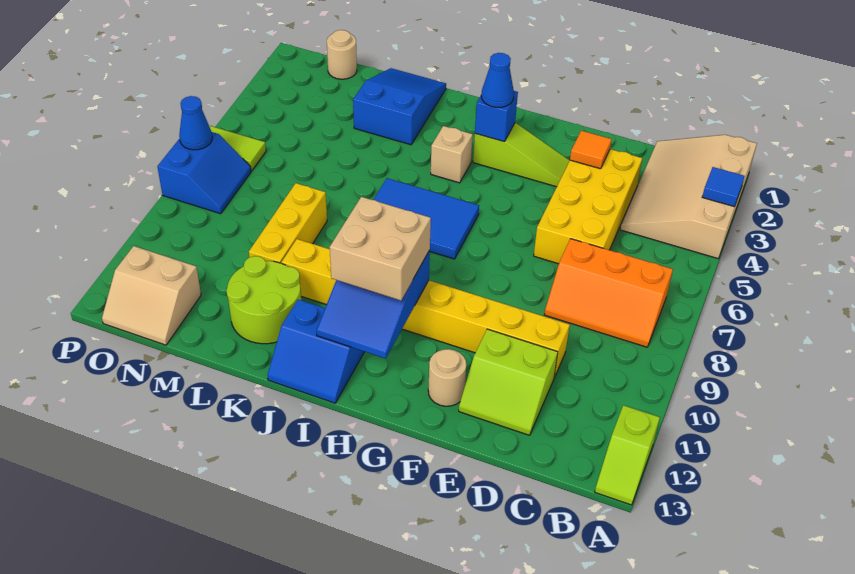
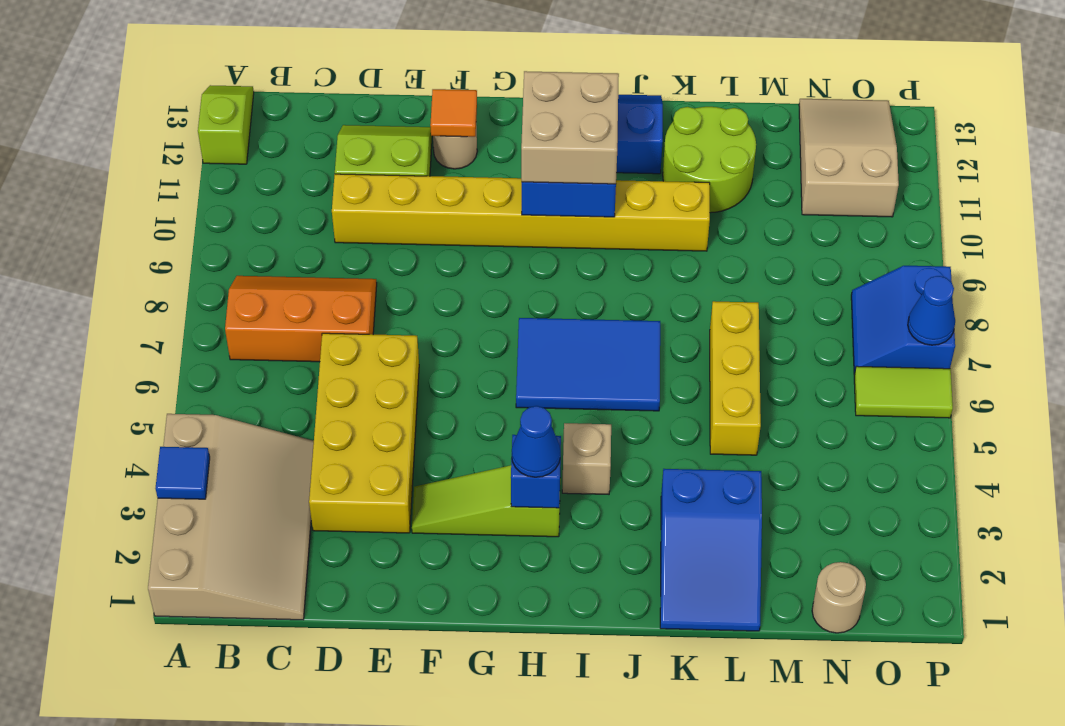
orange tile E3 level 2 -> orange tile F12 level 2
yellow brick L8:L10 level 1 -> yellow brick L5:L7 level 1
tan slope N12:O13 level 1 top 12 -> tan slope N11:O13 level 1 top 11

